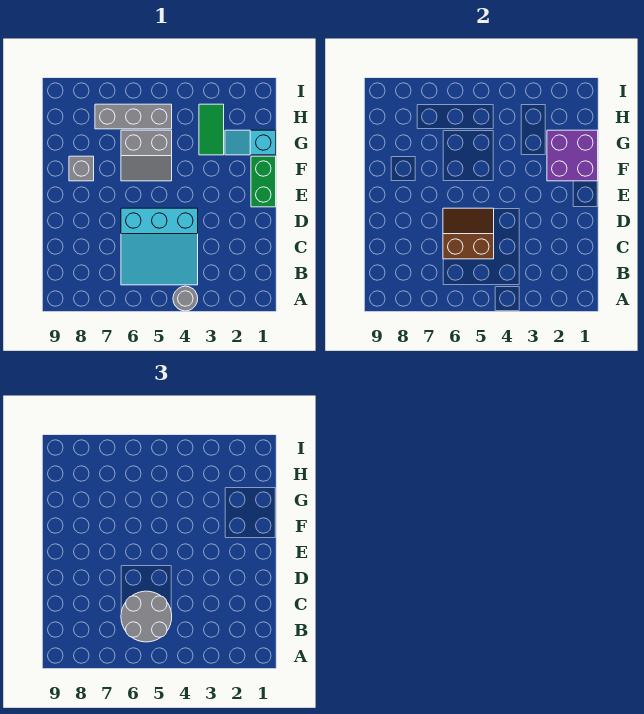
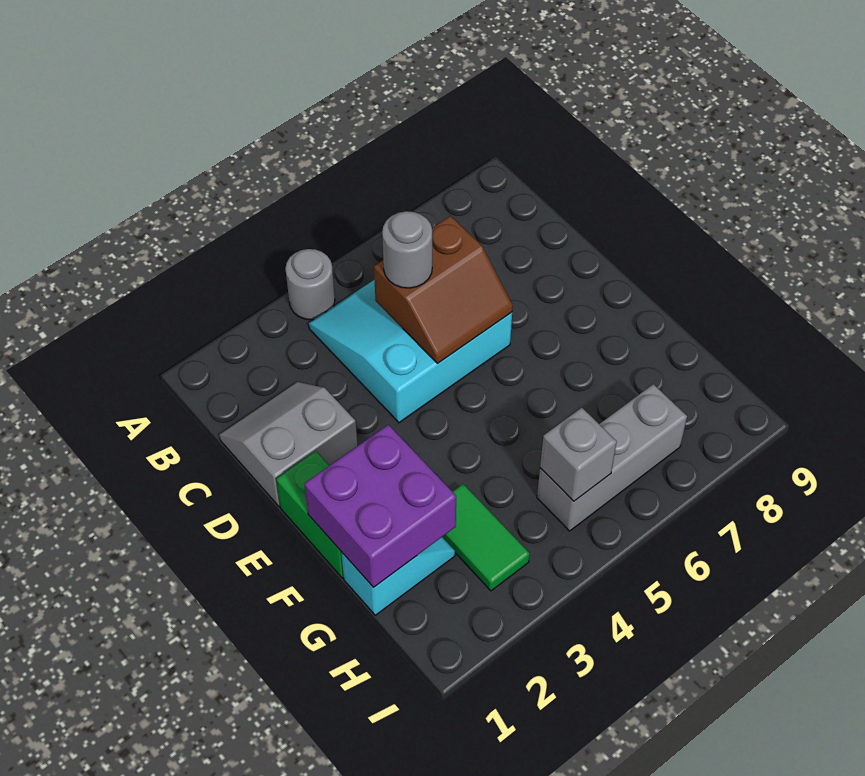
grey round brick B5:C6 level 3 -> grey round brick C5 level 3
grey slope F5:G6 level 1 top G -> grey slope C1:D2 level 1 top D
grey brick F8 level 1 -> grey brick H5 level 2

